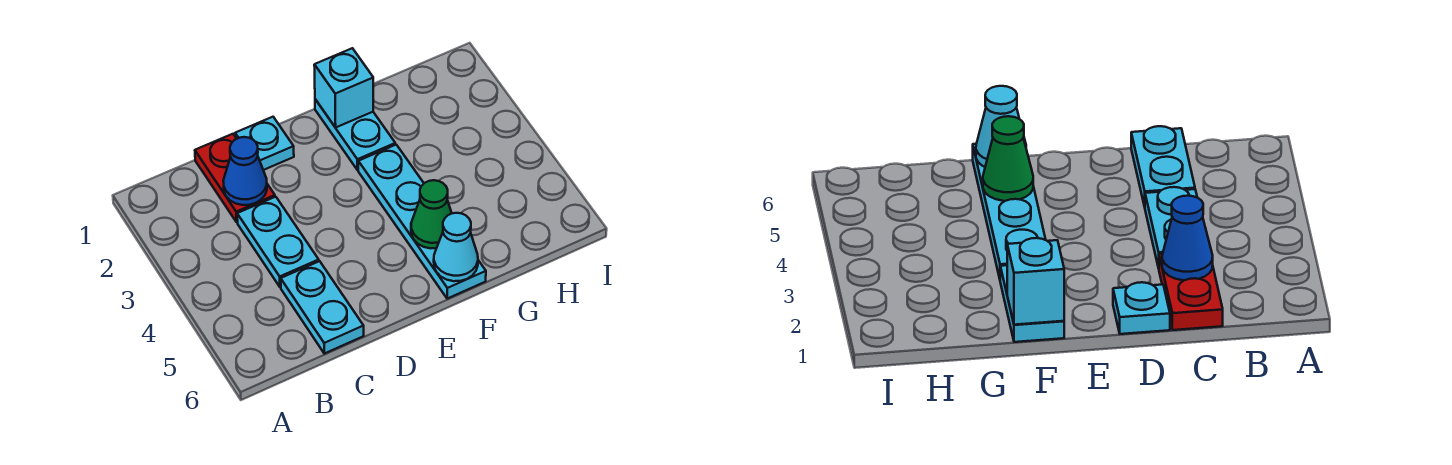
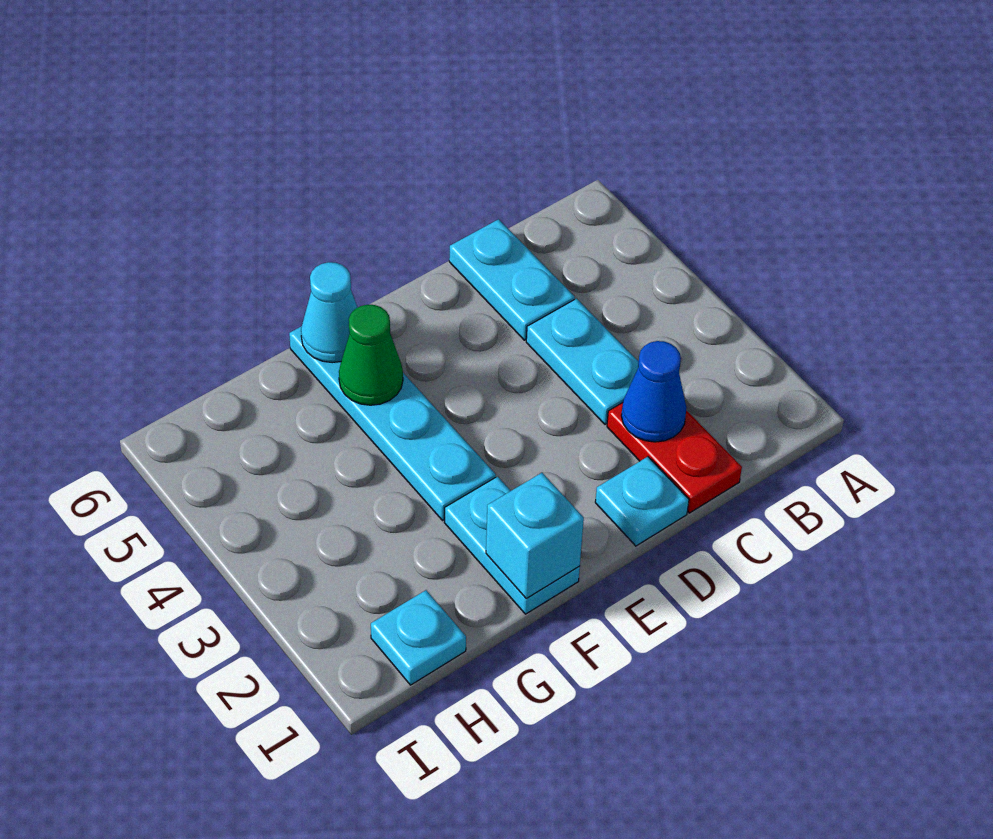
none -> cyan plate H1 level 1

